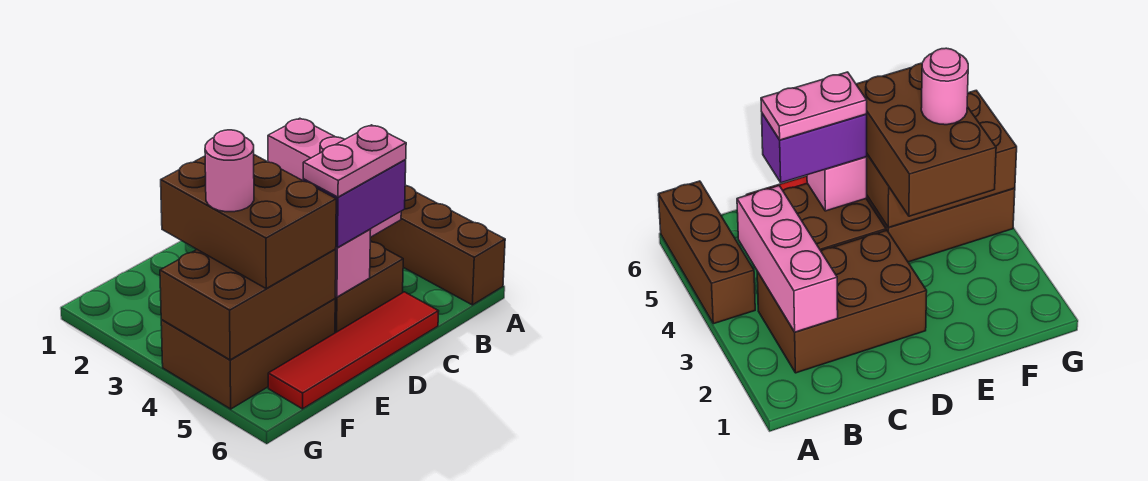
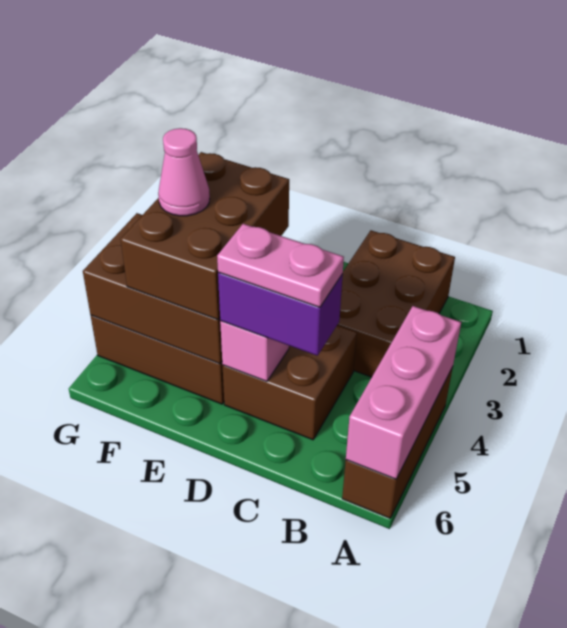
brown brick B2:D3 level 1 -> brown brick B1:C3 level 1
pink brick B2:B4 level 2 -> pink brick A4:A6 level 2
red tile C6:F6 level 1 -> none
pink round brick F4 level 4 -> pink cone F4 level 4

